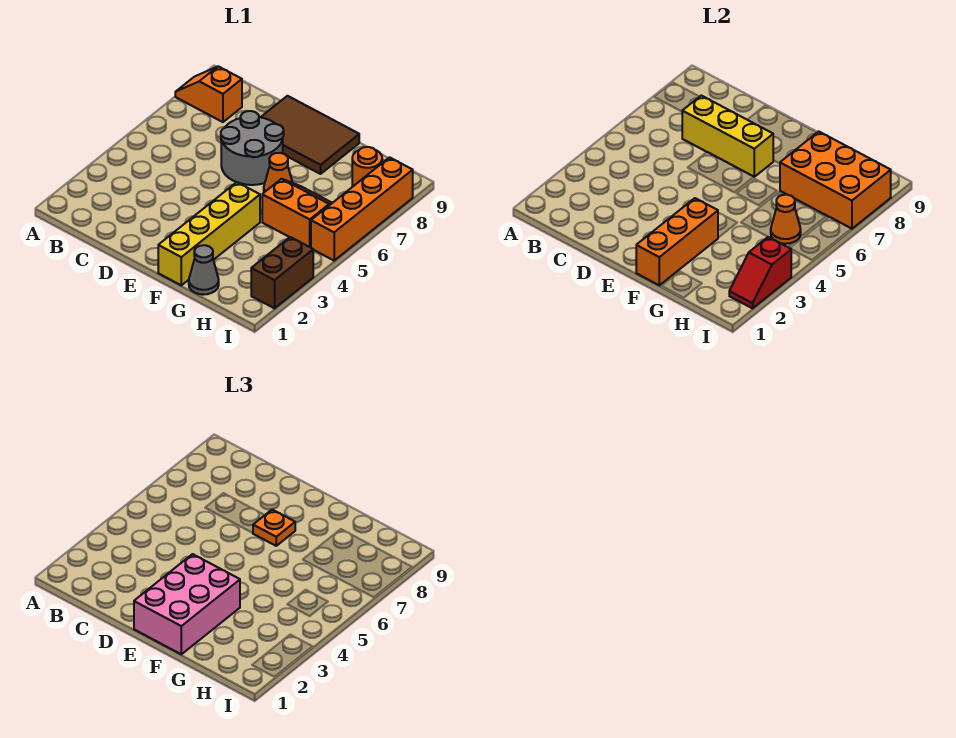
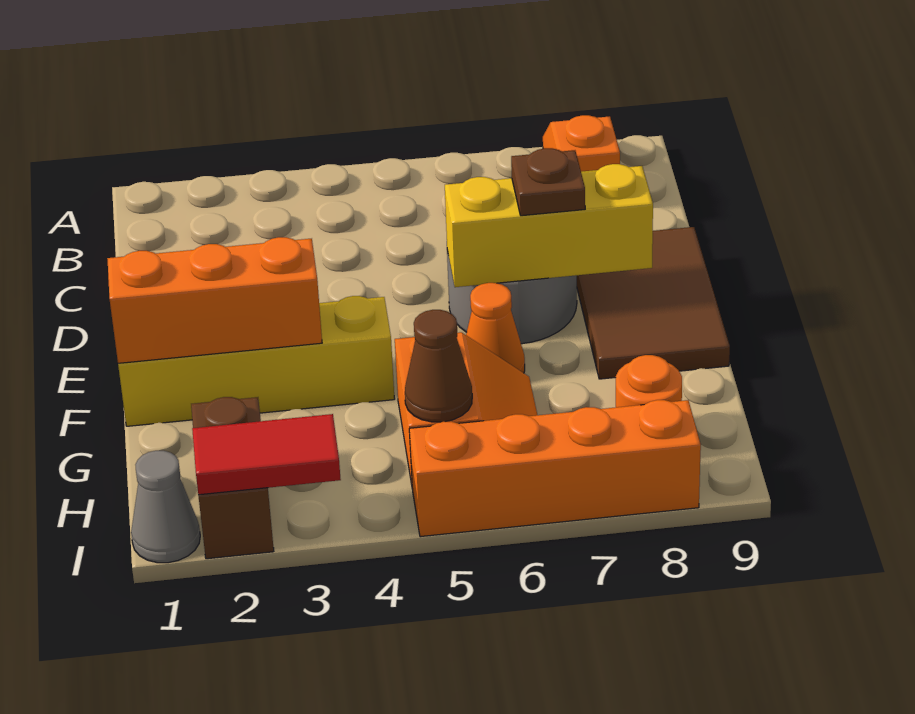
yellow brick C7:E7 level 2 -> yellow brick E6:E8 level 2
pink brick E1:F3 level 3 -> none
orange plate E7 level 3 -> brown plate E7 level 3
grey cone G1 level 1 -> grey cone I1 level 1
orange brick G7:I8 level 2 -> none
orange cone H5 level 2 -> brown cone H5 level 2
brown brick I2:I3 level 1 -> brown brick H2:I2 level 1
red slope I2:I3 level 2 top 3 -> red tile I2:I3 level 2

